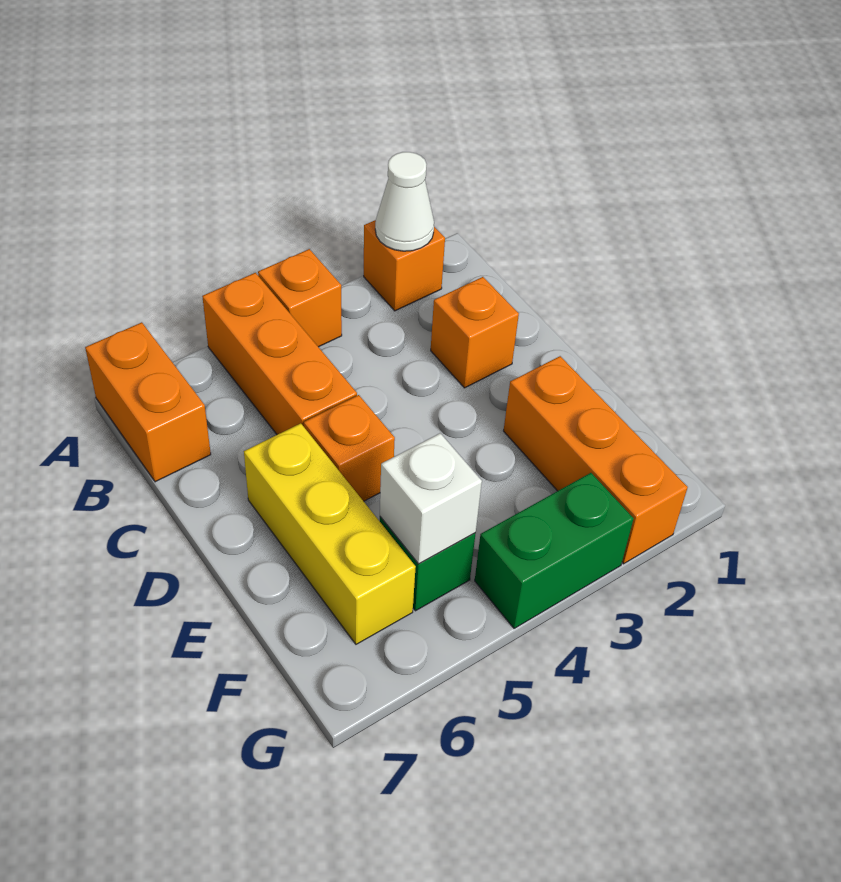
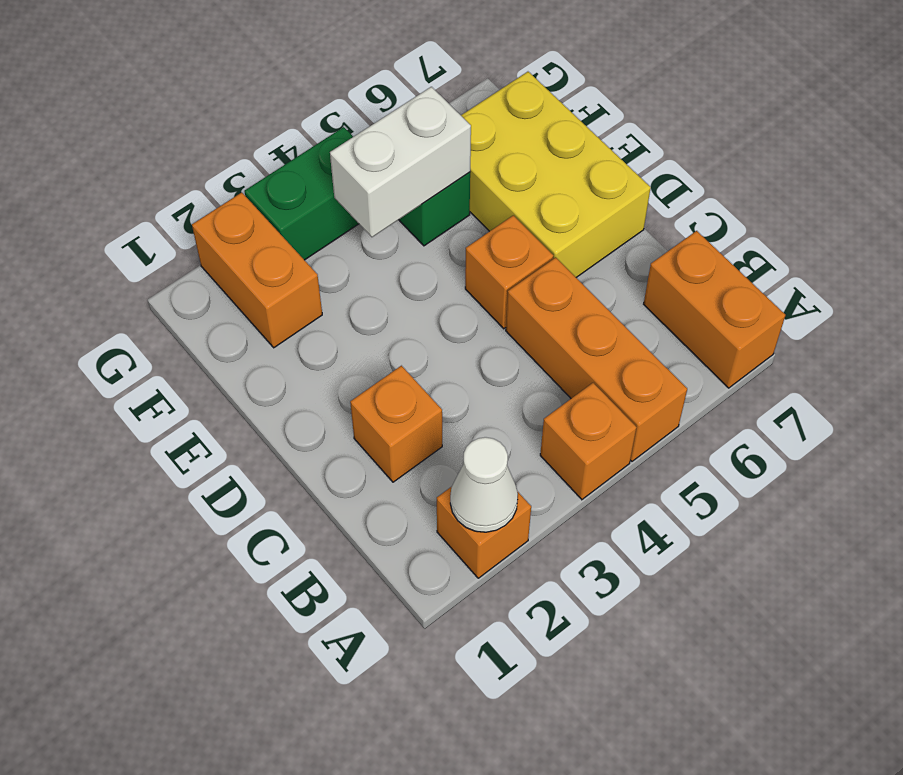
yellow brick D6:F6 level 1 -> yellow brick D6:F7 level 1
orange brick E2:G2 level 1 -> orange brick F2:G2 level 1
white brick F5 level 2 -> white brick F4:F5 level 2

